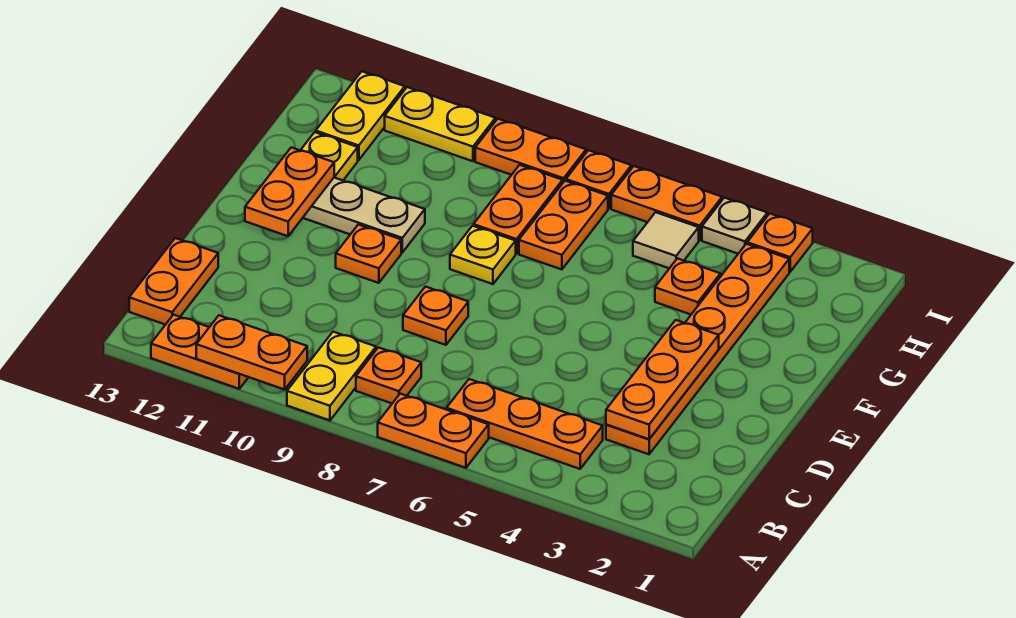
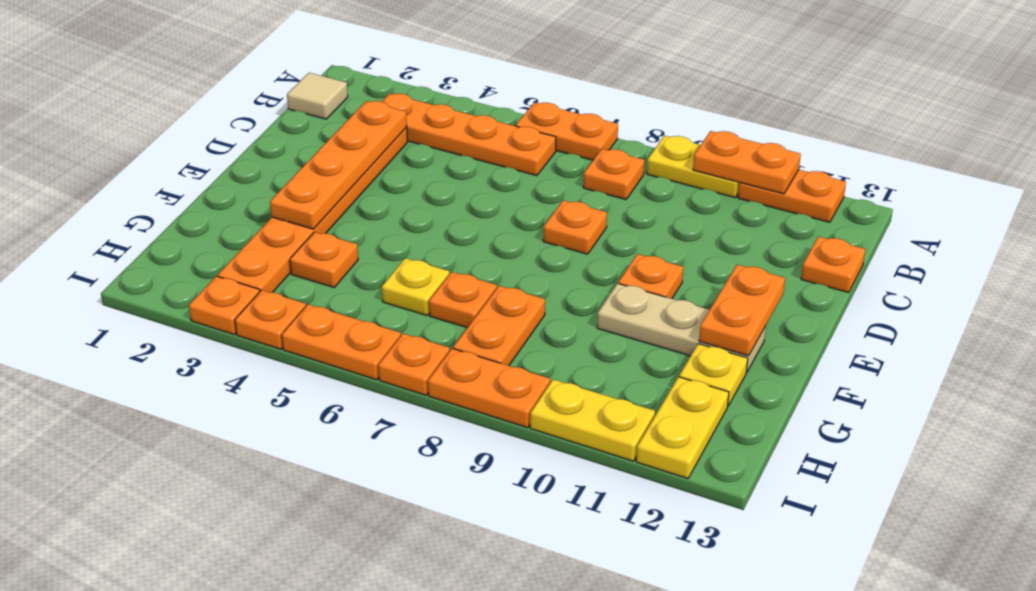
yellow plate A9:B9 level 1 -> yellow plate A9:A10 level 1
orange plate B4:B6 level 1 -> orange plate B3:B6 level 1
orange plate B13:C13 level 1 -> orange plate C13 level 1
orange plate C3:E3 level 2 -> orange plate C3:F3 level 2
yellow plate F8 level 1 -> yellow plate G6 level 1
orange plate G7:H7 level 1 -> orange plate G7 level 1
tan tile H5 level 1 -> tan tile B1 level 1
tan plate I4 level 1 -> orange plate I4 level 1

